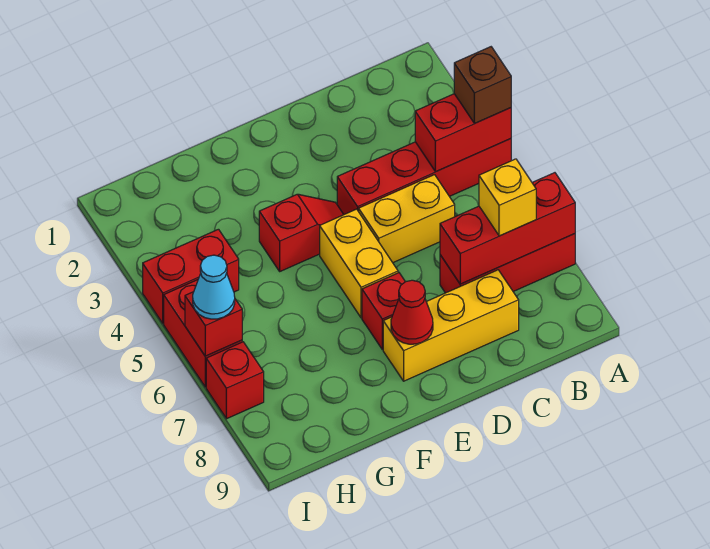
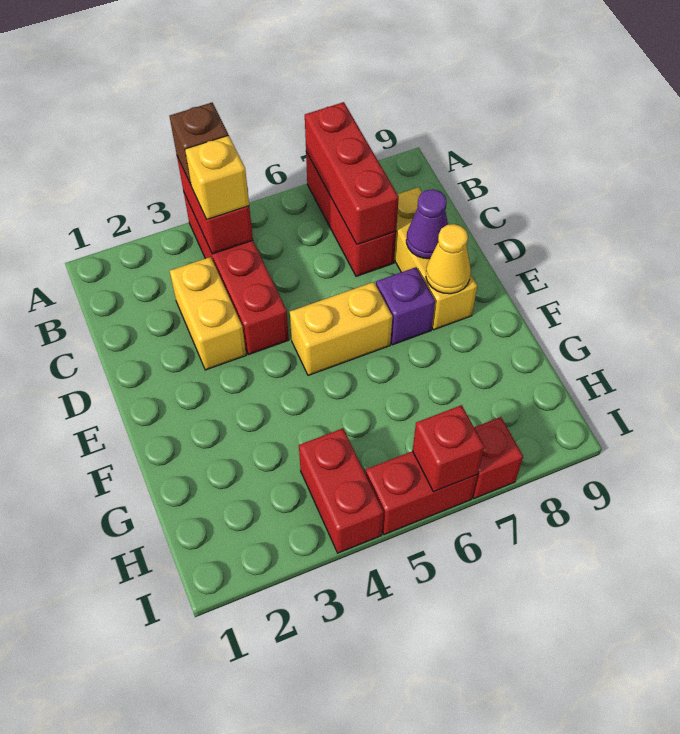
yellow brick B7 level 3 -> yellow brick B4 level 3
yellow brick C5:D5 level 1 -> yellow brick C3:D3 level 1
none -> purple cone D8 level 2
red slope E4:F4 level 1 top F -> none
red brick E7 level 1 -> purple brick E7 level 1
red cone E8 level 2 -> yellow cone E8 level 2
cyan cone I6 level 3 -> none

